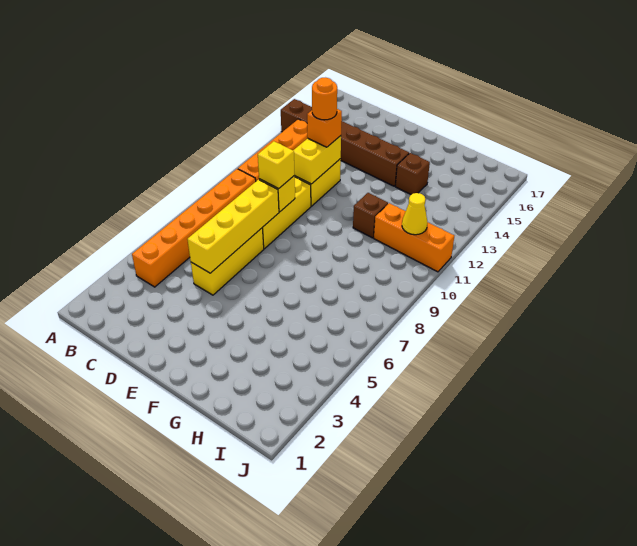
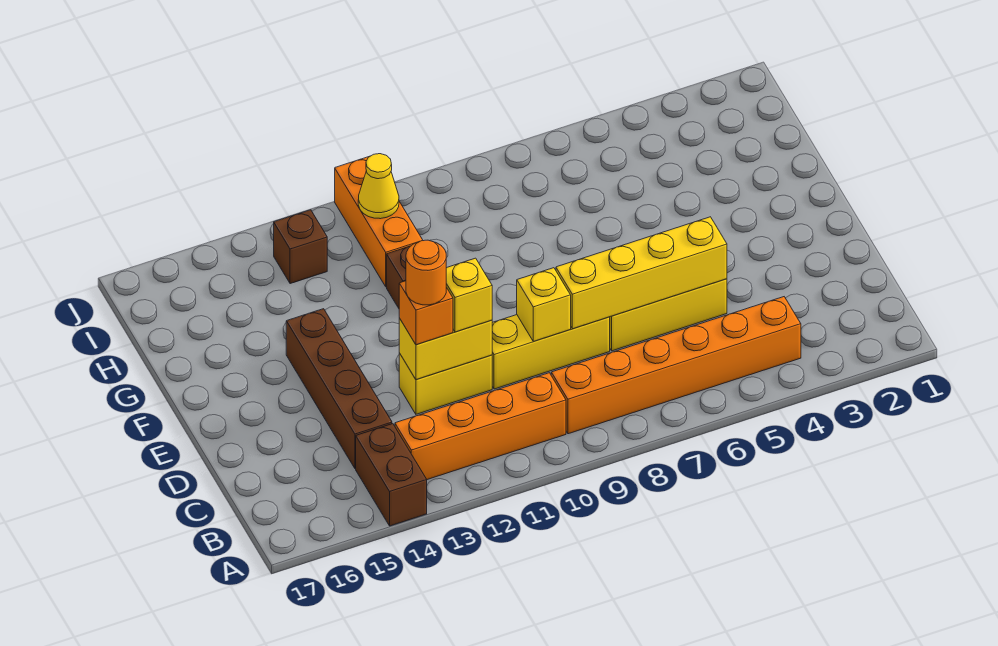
yellow brick D9 level 3 -> yellow brick D11 level 3
brown brick G14 level 1 -> brown brick I13 level 1

